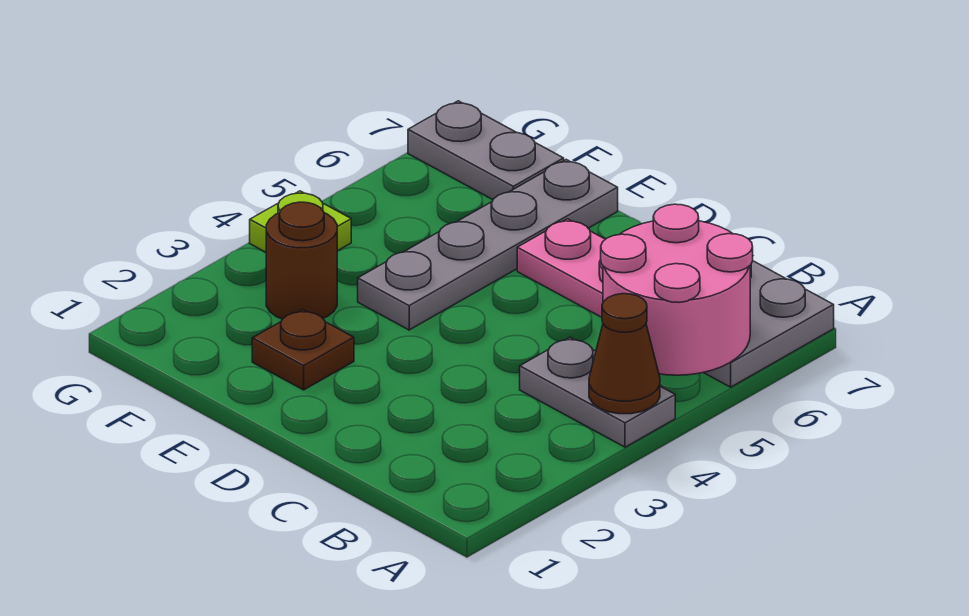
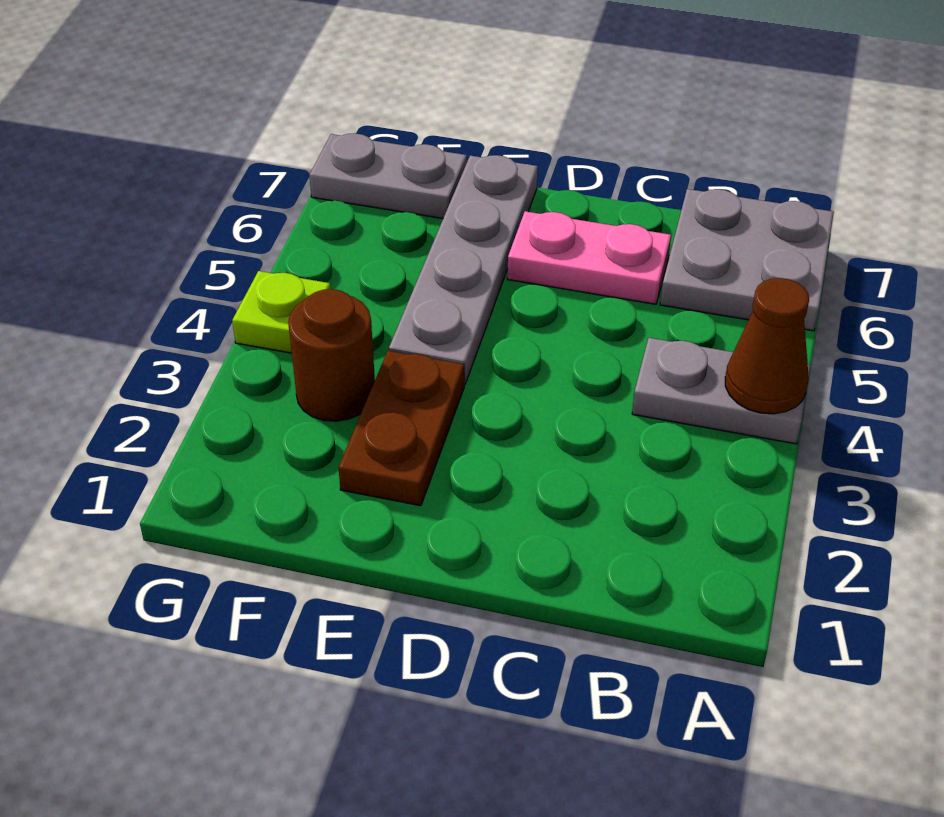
pink round brick A5:B6 level 2 -> none
brown plate E2 level 1 -> brown plate E2:E3 level 1

